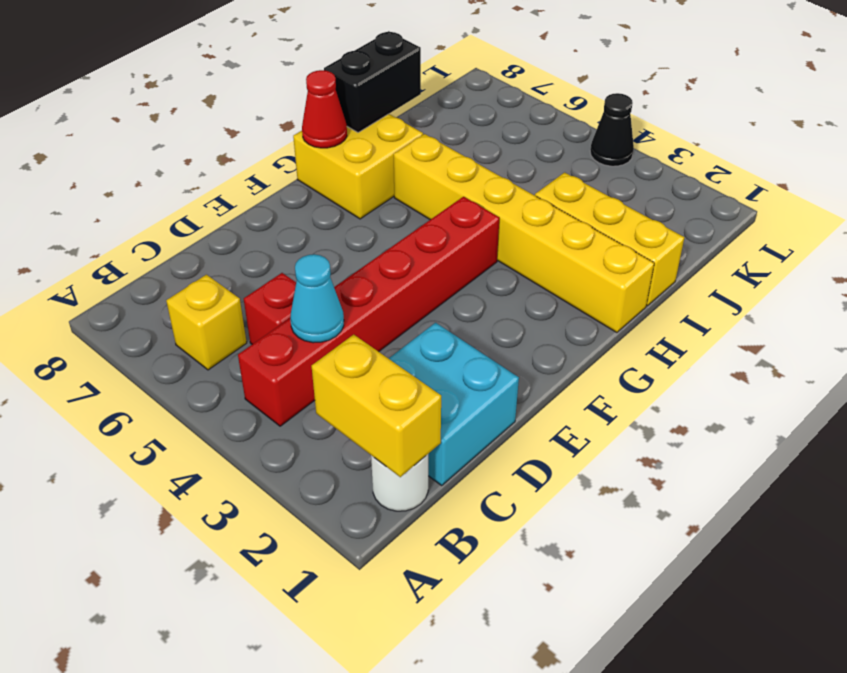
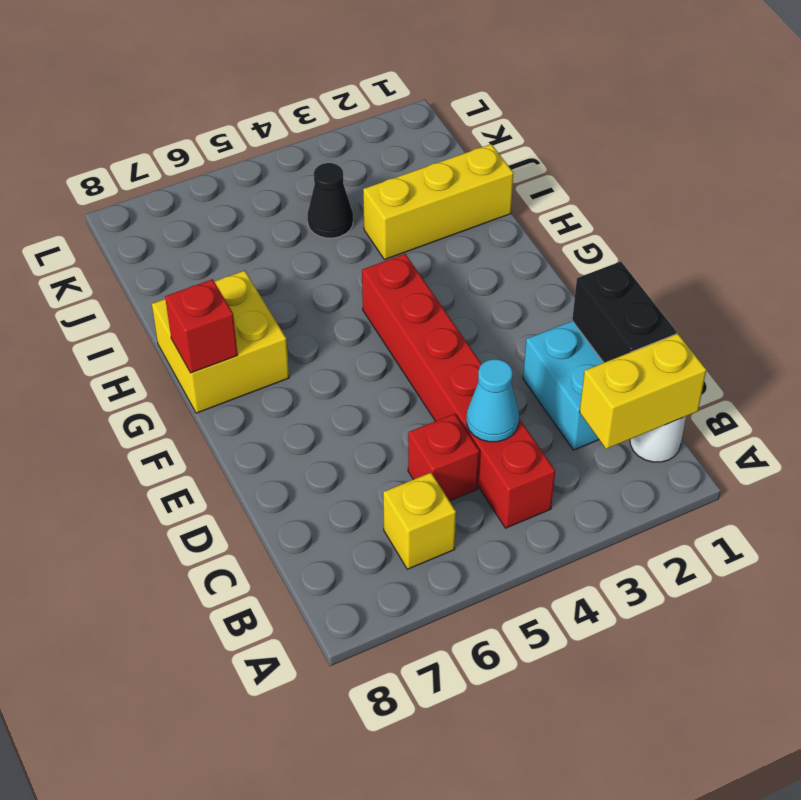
red cone G8 level 2 -> red brick G8 level 2
yellow brick H1:H6 level 1 -> none
black brick H8:I8 level 2 -> black brick C1:D1 level 2
black cone L4 level 1 -> black cone J4 level 1

